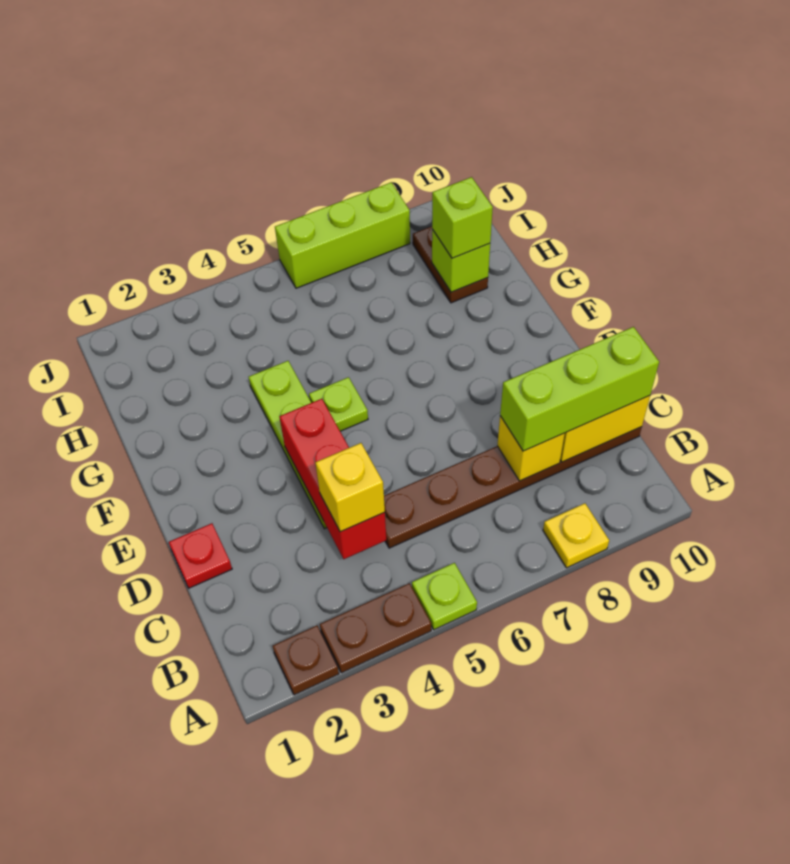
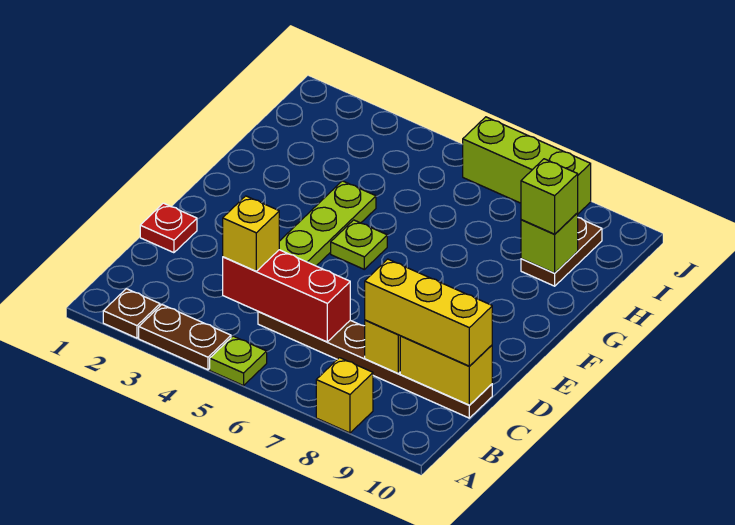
yellow plate A8 level 1 -> yellow brick A8 level 1
red brick C4:E4 level 2 -> red brick C4:C6 level 2
lime brick C8:C10 level 3 -> yellow brick C8:C10 level 3

